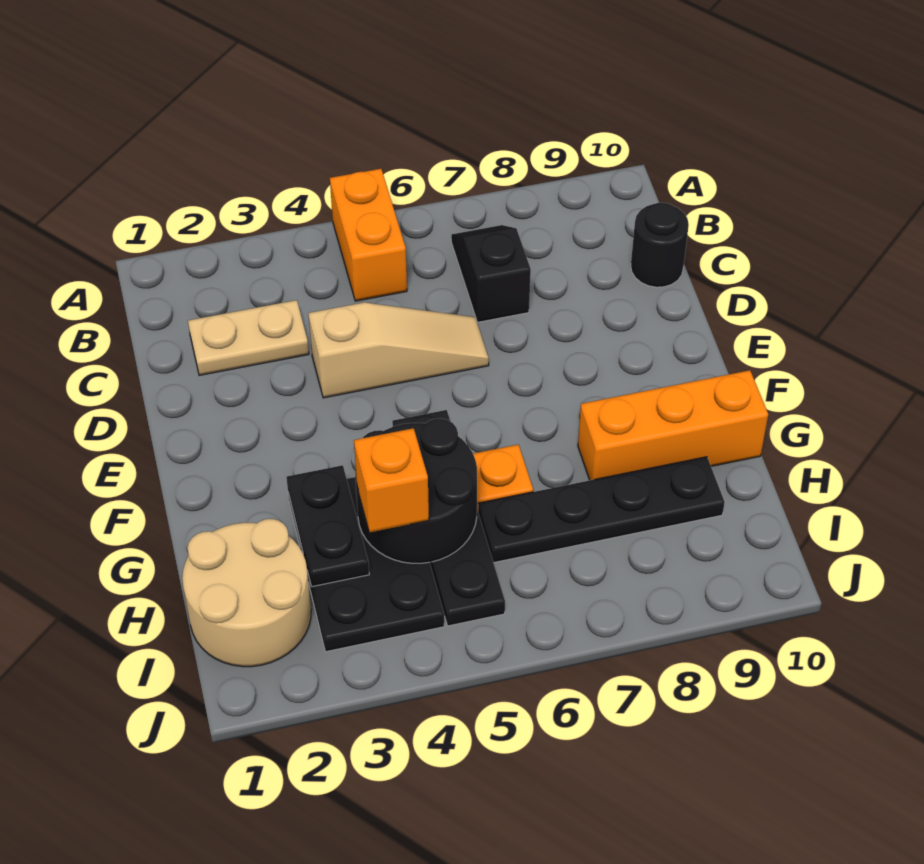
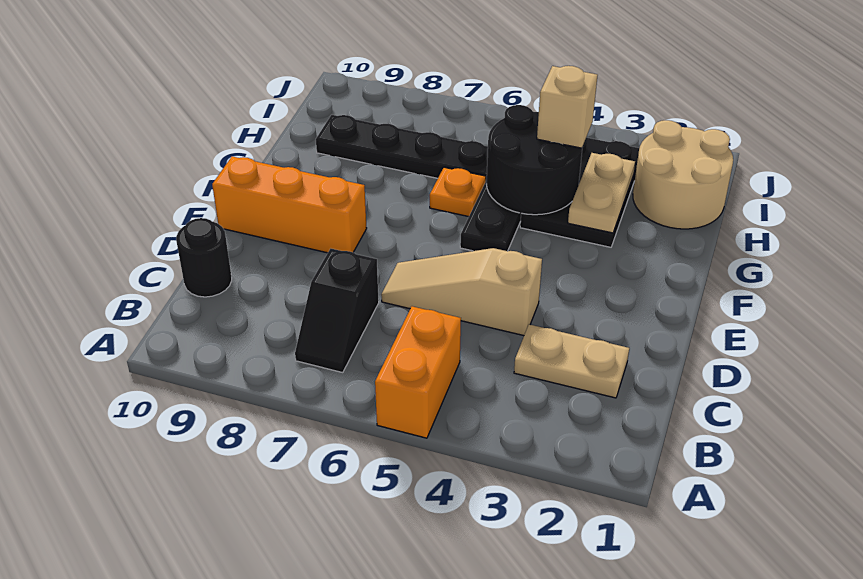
black plate G3:H3 level 2 -> tan plate G3:H3 level 2
orange brick G8:G10 level 1 -> orange brick E8:E10 level 1
orange brick H4 level 3 -> tan brick H4 level 3

